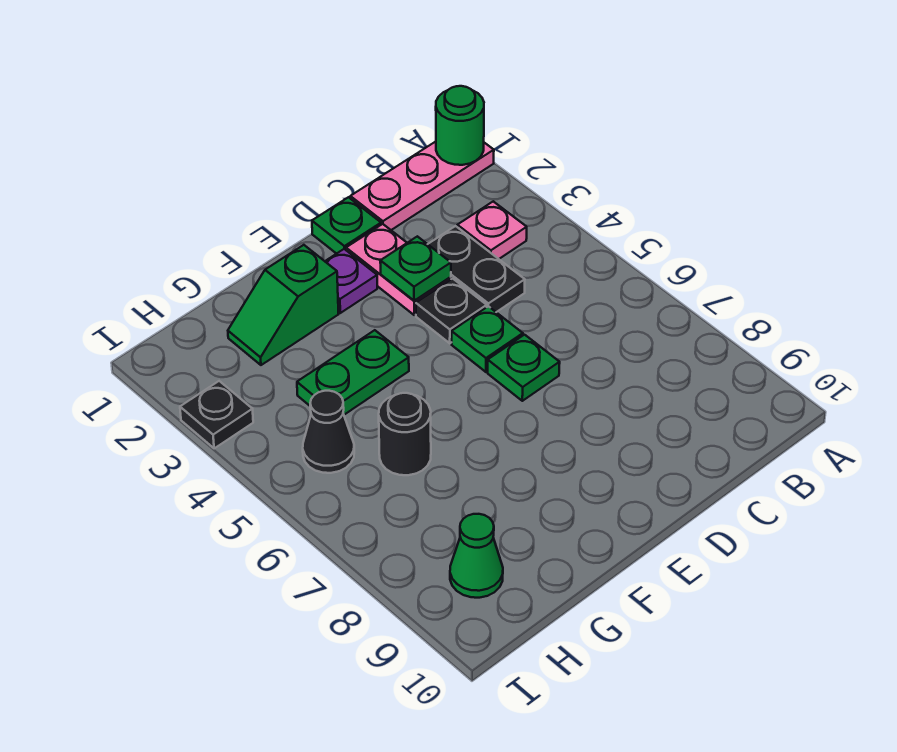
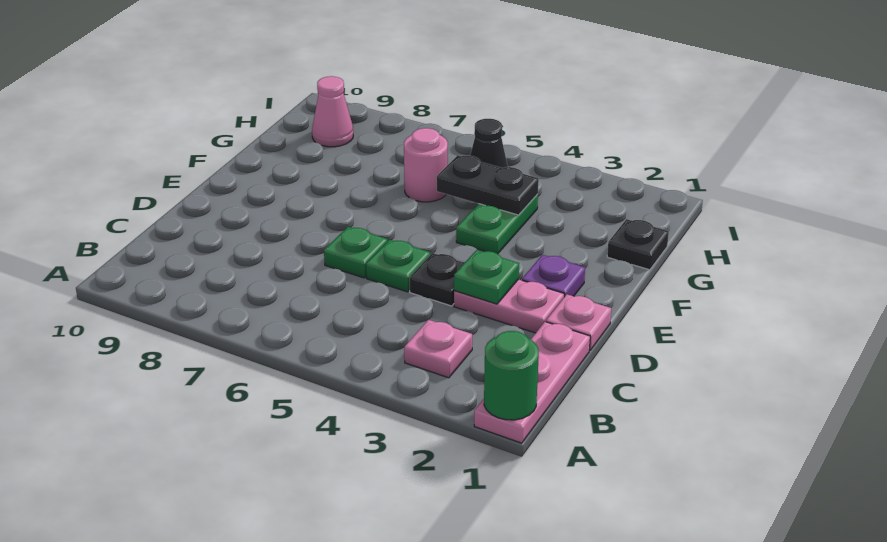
black plate C3:C4 level 1 -> black plate G4:G5 level 2
green plate D1 level 1 -> pink plate D1 level 1
green slope F2:G2 level 1 top F -> none
black round brick G6 level 1 -> pink round brick G6 level 1
green cone H9 level 1 -> pink cone H9 level 1
black plate I3 level 1 -> black plate G1 level 1

